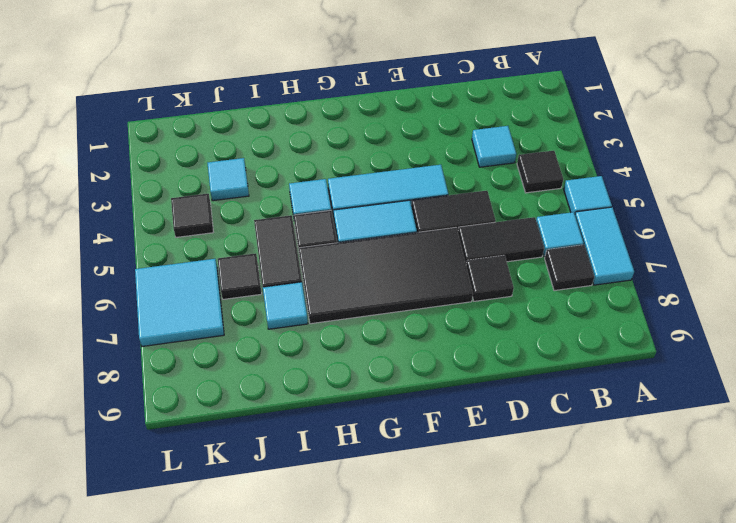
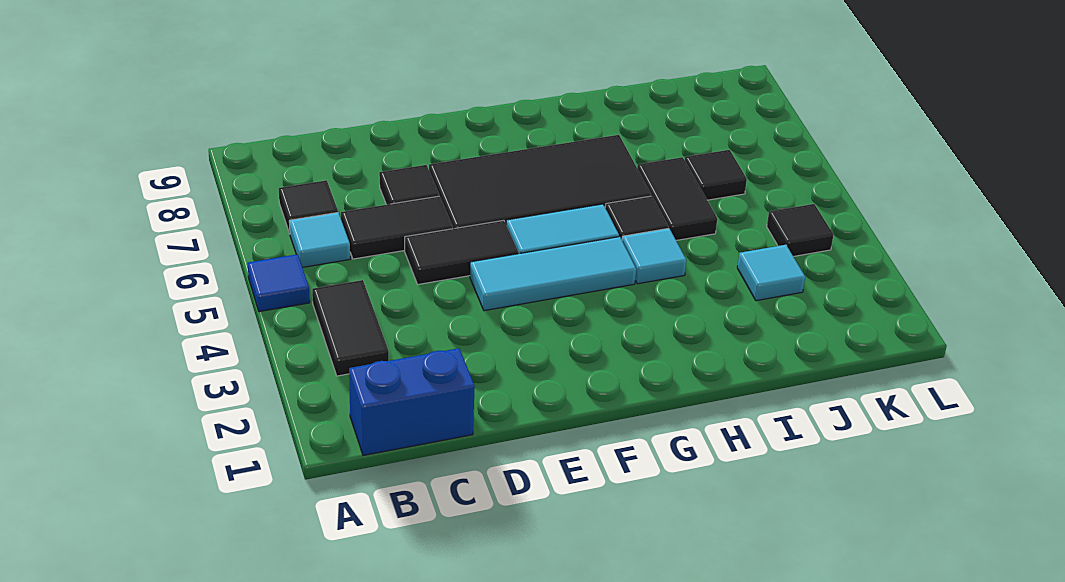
cyan tile A5 level 1 -> blue tile A5 level 1
cyan tile A6:A7 level 1 -> none
none -> blue brick B1:C1 level 1
black tile B4 level 1 -> black tile B3:B4 level 1
cyan tile C3 level 1 -> none
cyan tile I7 level 1 -> none
cyan tile K6:L7 level 1 -> none

